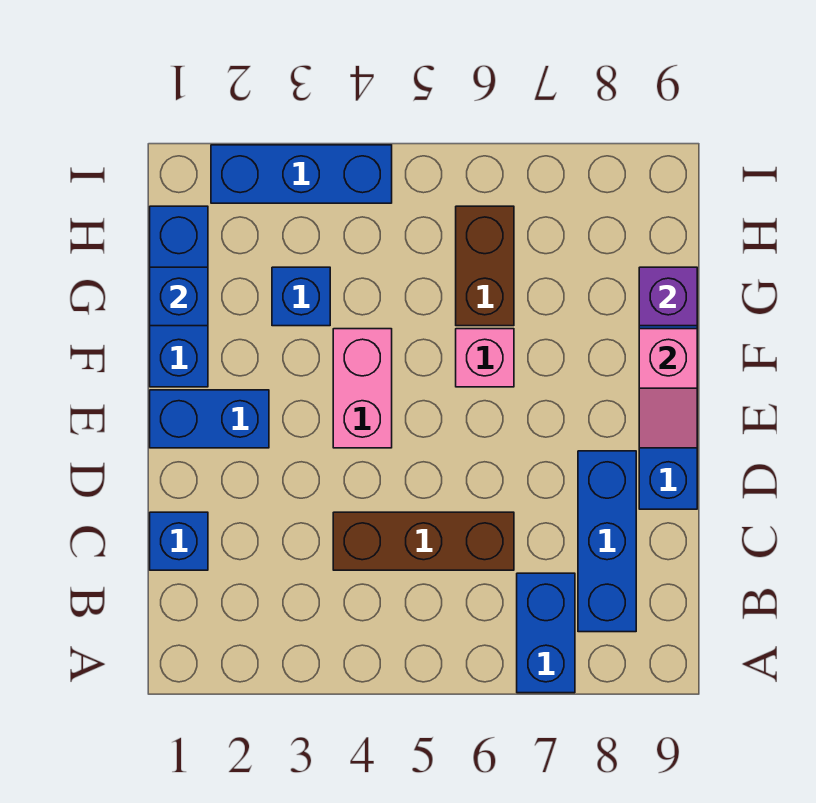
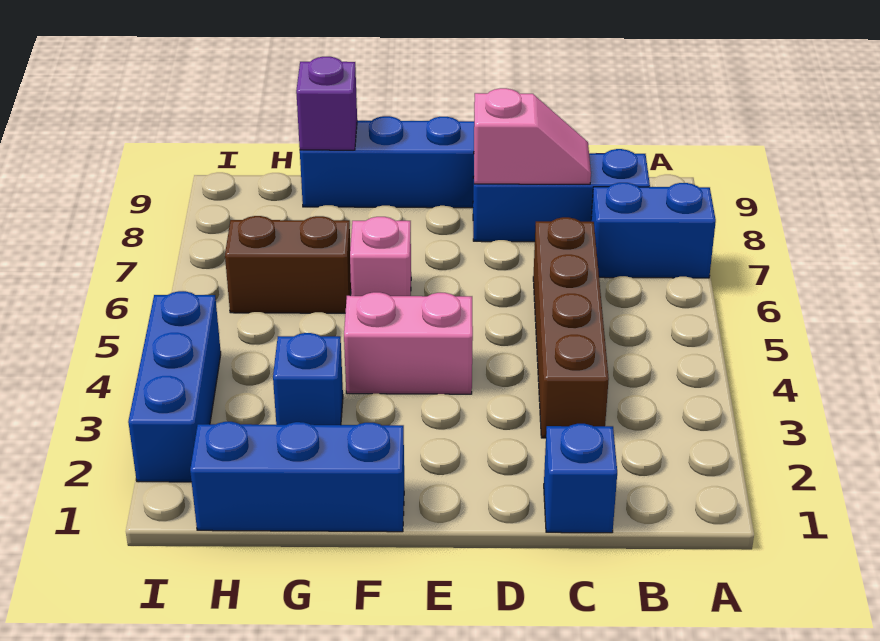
brown brick C4:C6 level 1 -> brown brick C3:C6 level 1
blue brick E1:E2 level 1 -> none
pink slope E9:F9 level 2 top F -> pink slope C8:D8 level 2 top D
blue brick G1 level 2 -> none

